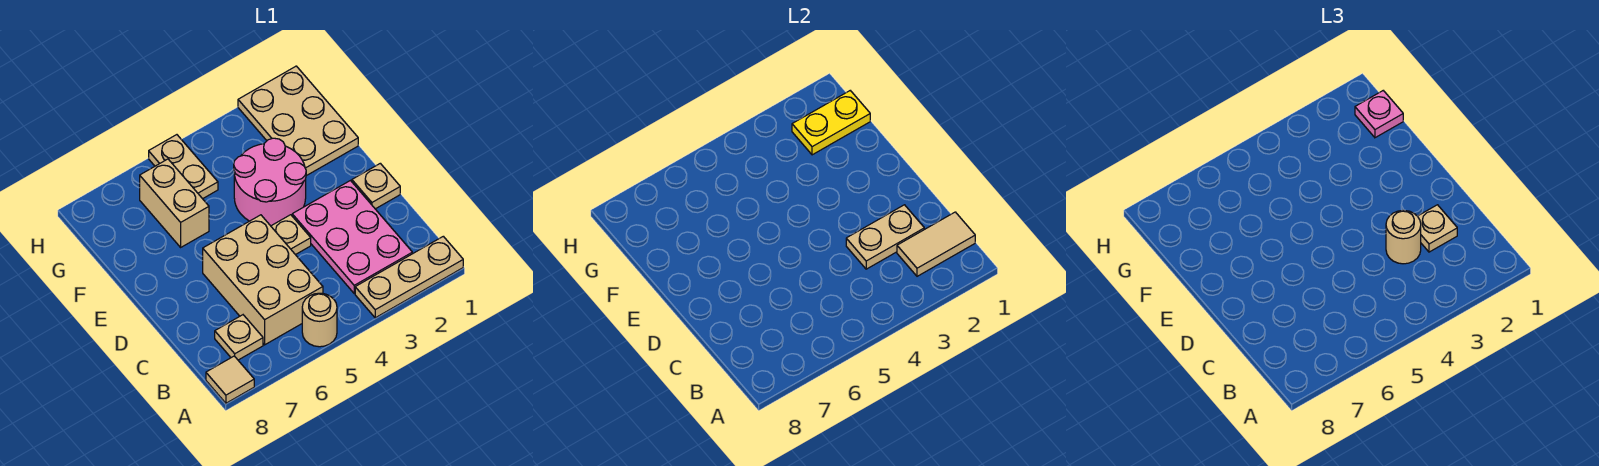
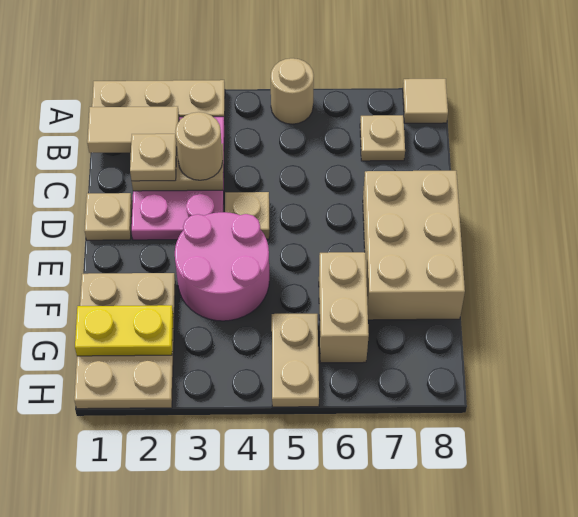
tan brick B5:D6 level 1 -> tan brick D7:F8 level 1
pink plate G1 level 3 -> none

